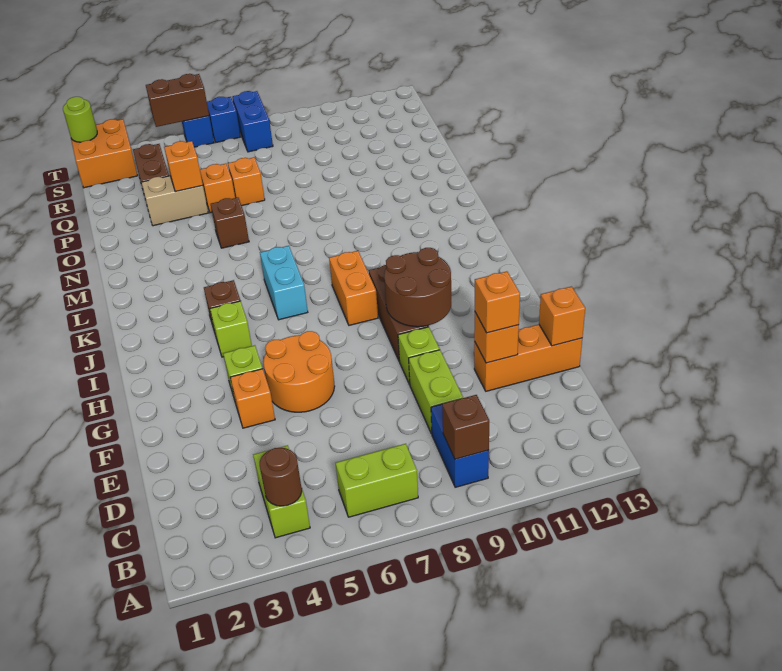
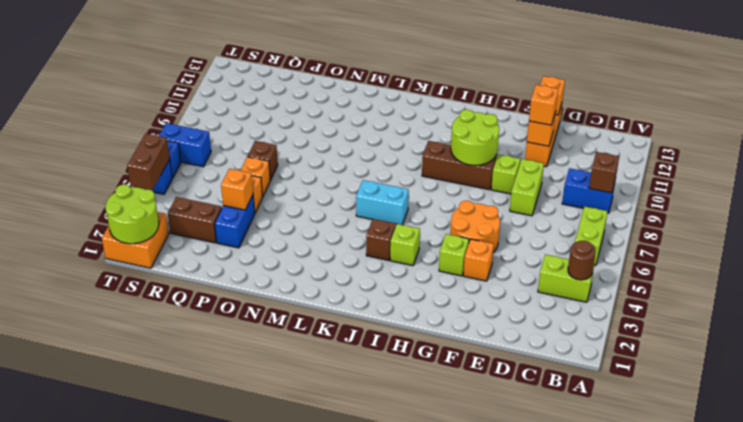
lime brick D9:E9 level 1 -> lime brick E8:E9 level 1
brown round brick G9:H10 level 2 -> lime round brick G9:H10 level 2
orange brick I8:J8 level 1 -> none
brown brick N5 level 1 -> brown brick P7 level 1
tan brick P3:P4 level 1 -> blue brick P3:P4 level 1
lime round brick T1 level 2 -> lime round brick S1:T2 level 2

